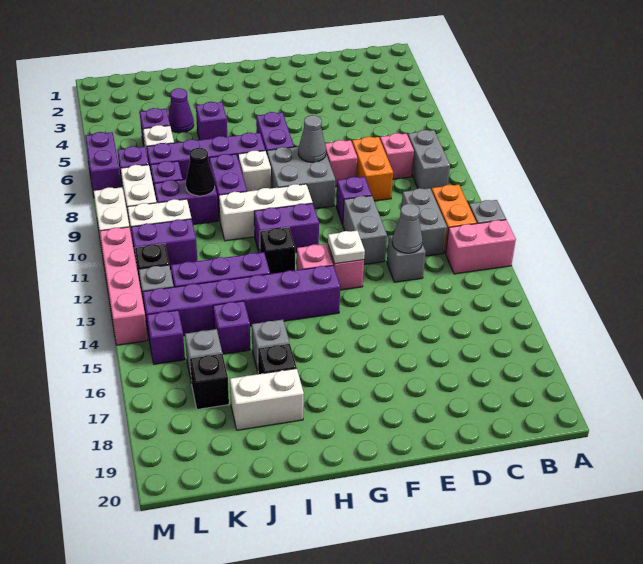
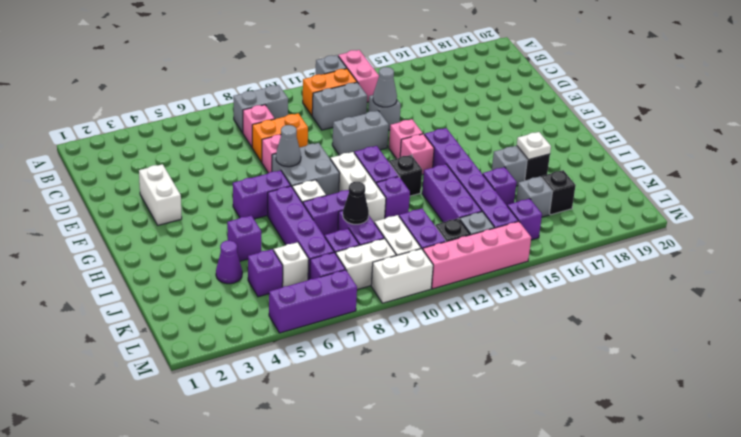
purple brick E10 level 1 -> purple brick I11 level 1
white plate F13 level 2 -> white plate I17 level 2
white brick I18:J18 level 1 -> white brick E3:F3 level 1
purple brick M6:M7 level 1 -> purple brick M5:M7 level 1

